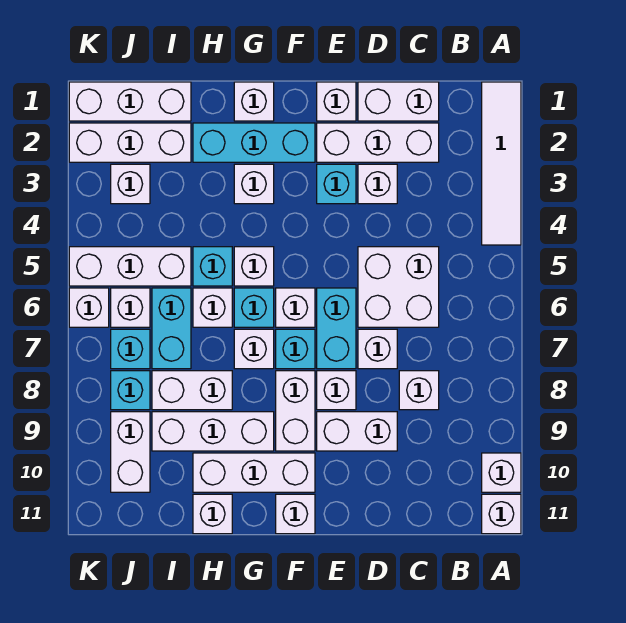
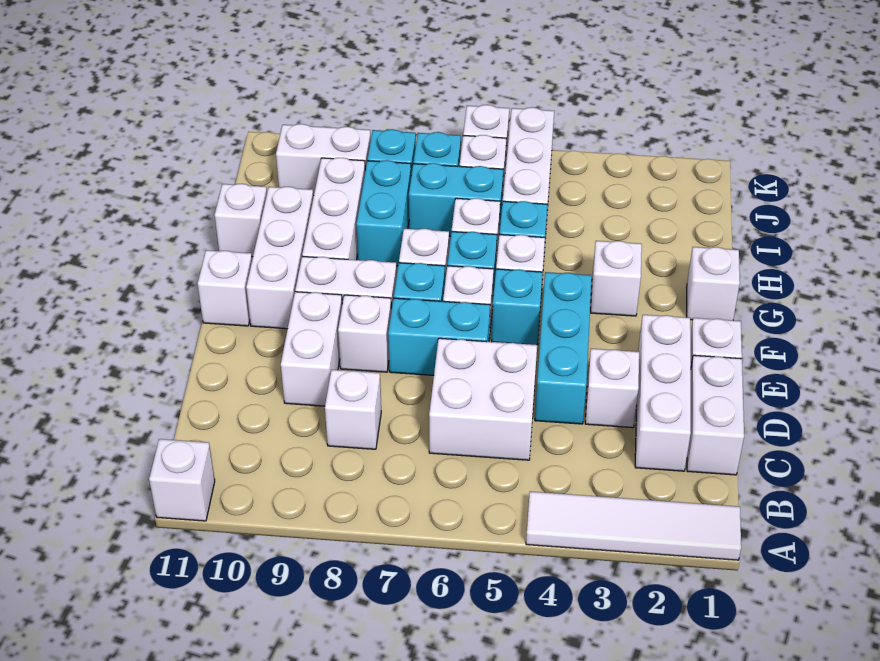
white brick A10 level 1 -> none
white brick D7 level 1 -> none
cyan brick E3 level 1 -> cyan brick F5 level 1
cyan brick F2:H2 level 1 -> cyan brick D4:F4 level 1
white brick H8:I8 level 1 -> cyan brick H8:I8 level 1
white brick I1:K1 level 1 -> none
white brick I2:K2 level 1 -> none
white brick J3 level 1 -> none

